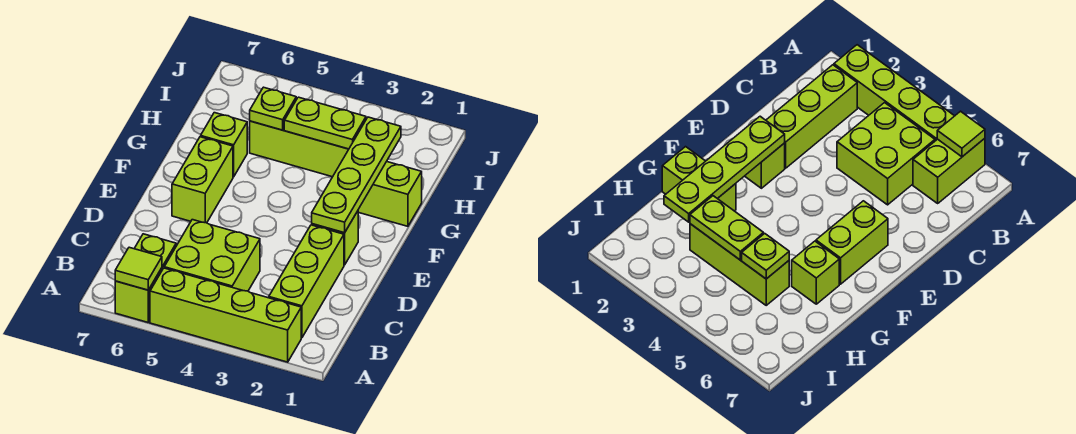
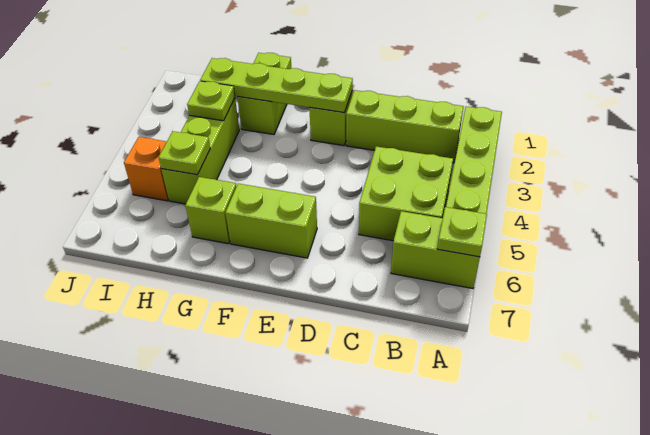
lime tile A6 level 2 -> lime plate A6 level 2
lime plate H3:H4 level 2 -> lime plate H3 level 2
none -> orange brick I5 level 1

